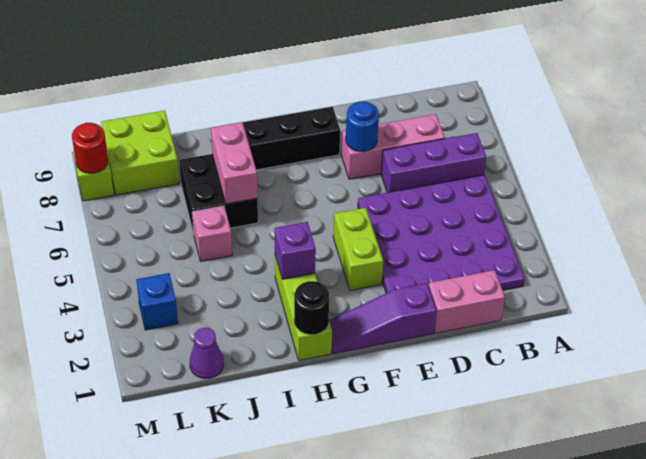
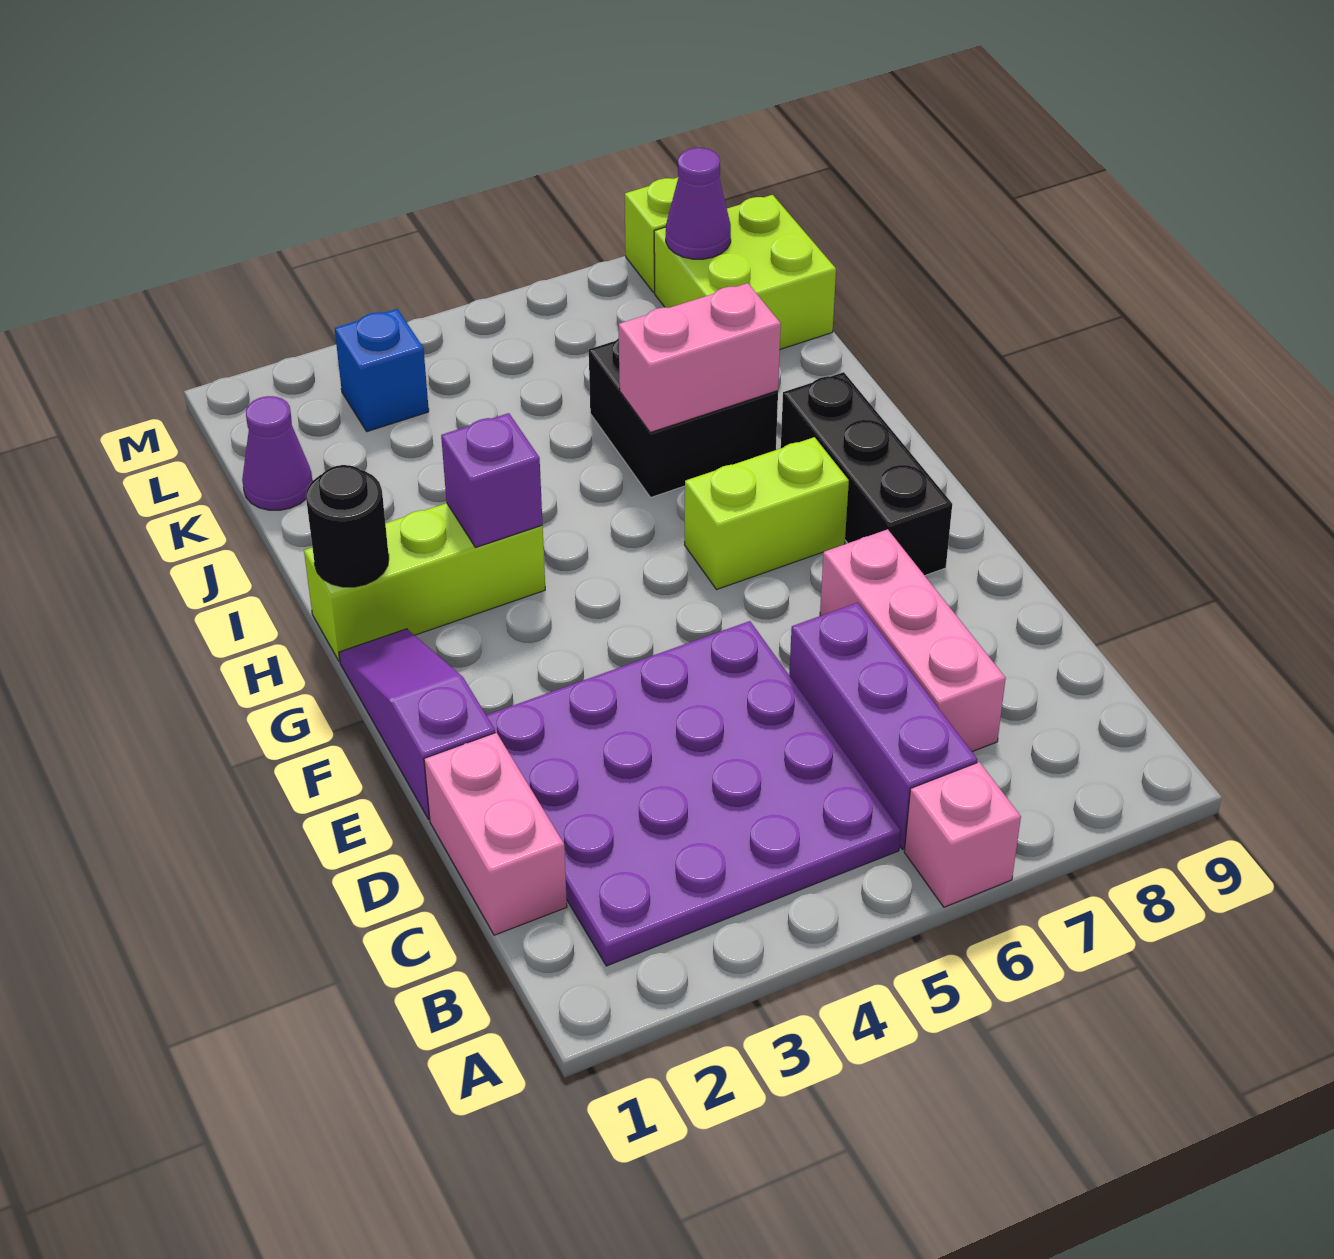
blue round brick E7 level 2 -> none
lime brick F3:F4 level 1 -> lime brick G6:G7 level 1
pink brick J5 level 1 -> pink brick A6 level 1
none -> purple cone L8 level 2
red round brick M8 level 2 -> none

